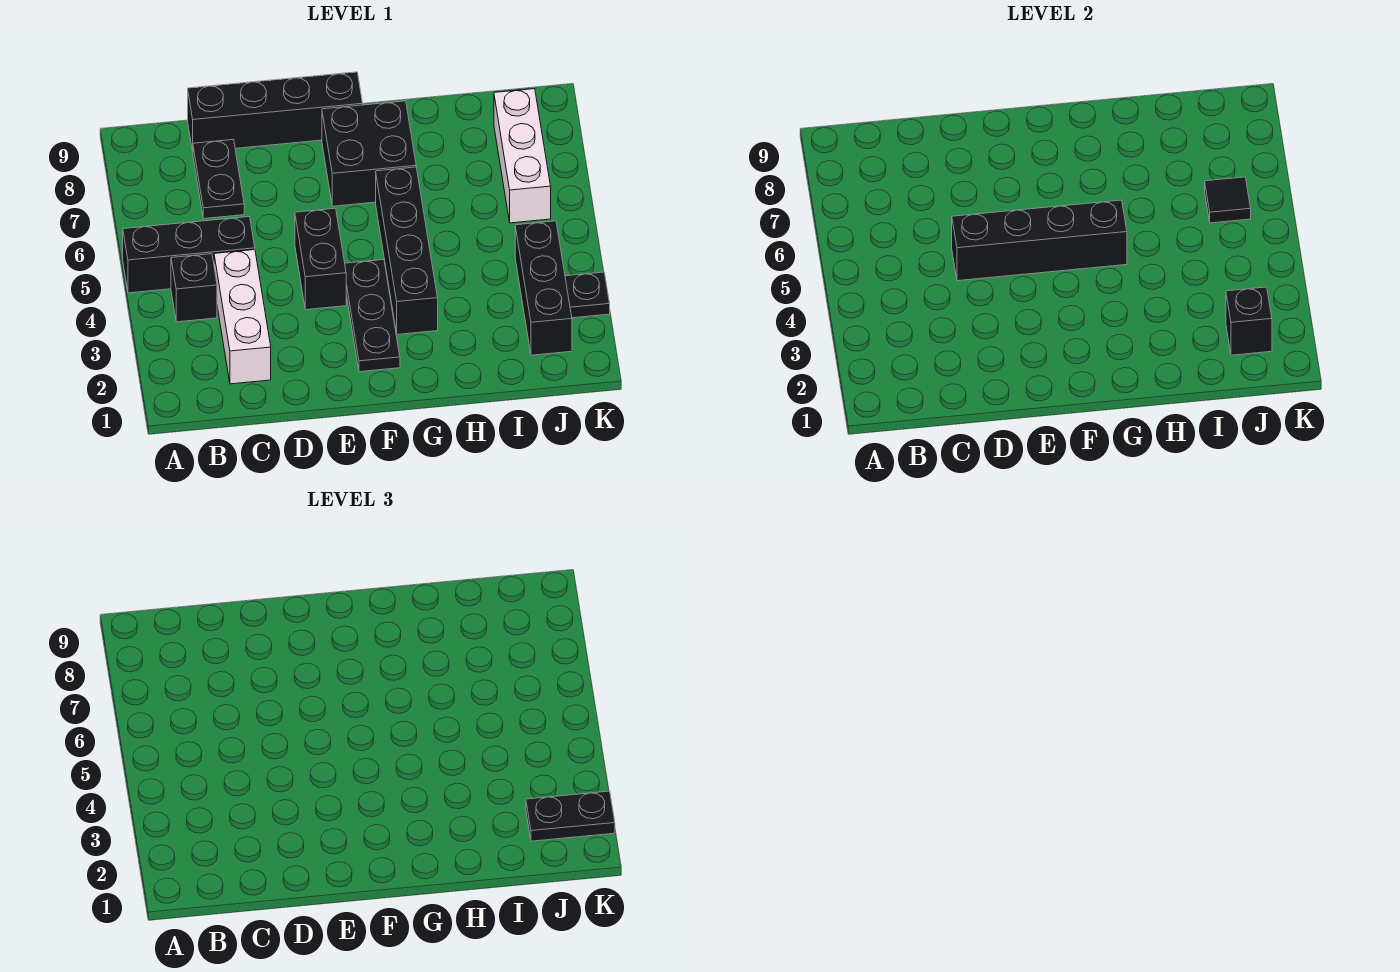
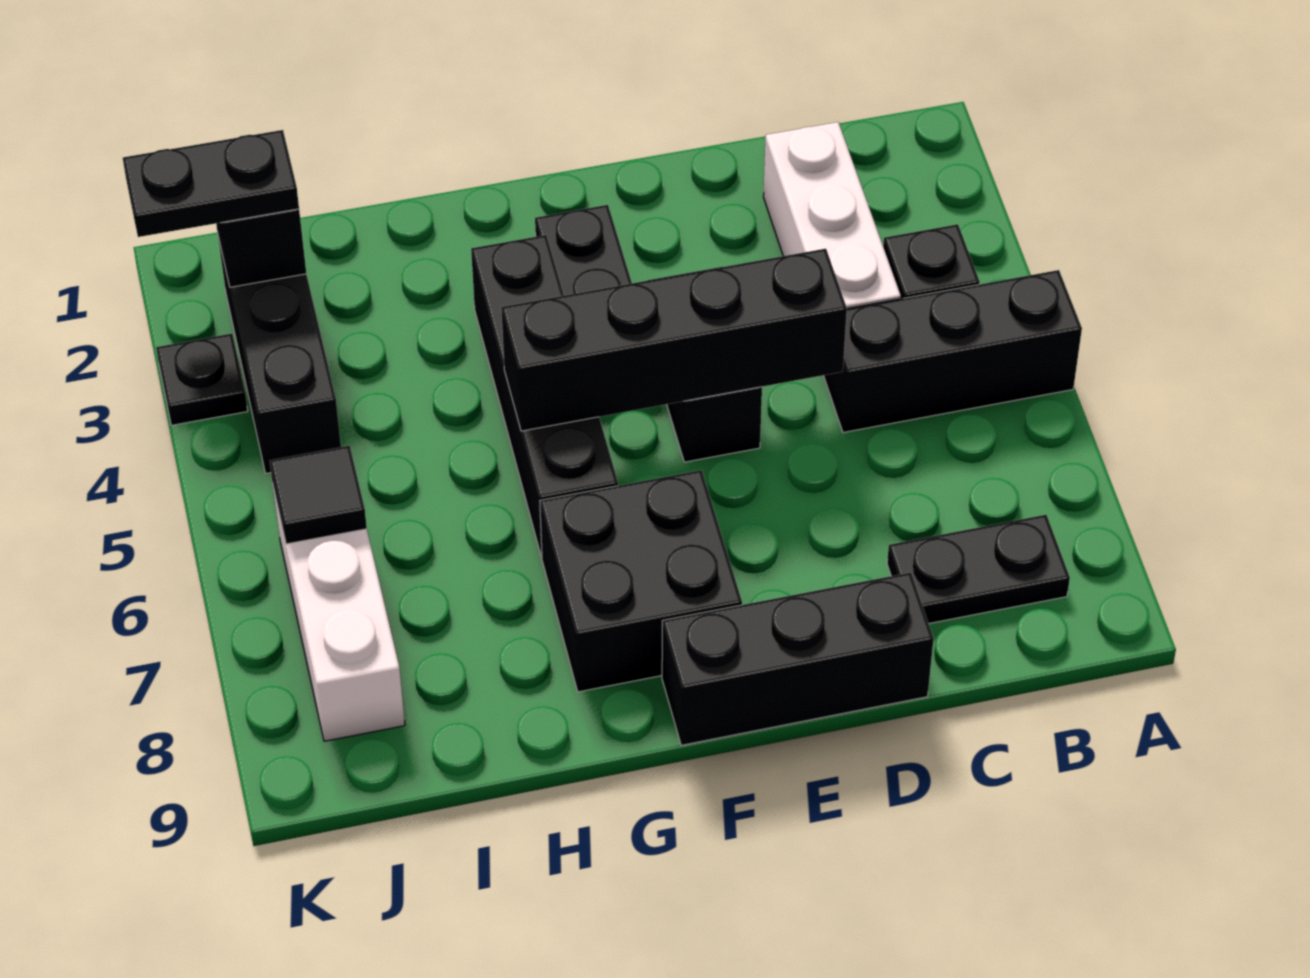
black plate C7:C8 level 1 -> black plate B8:C8 level 1
black brick C9:F9 level 1 -> black brick D9:F9 level 1

